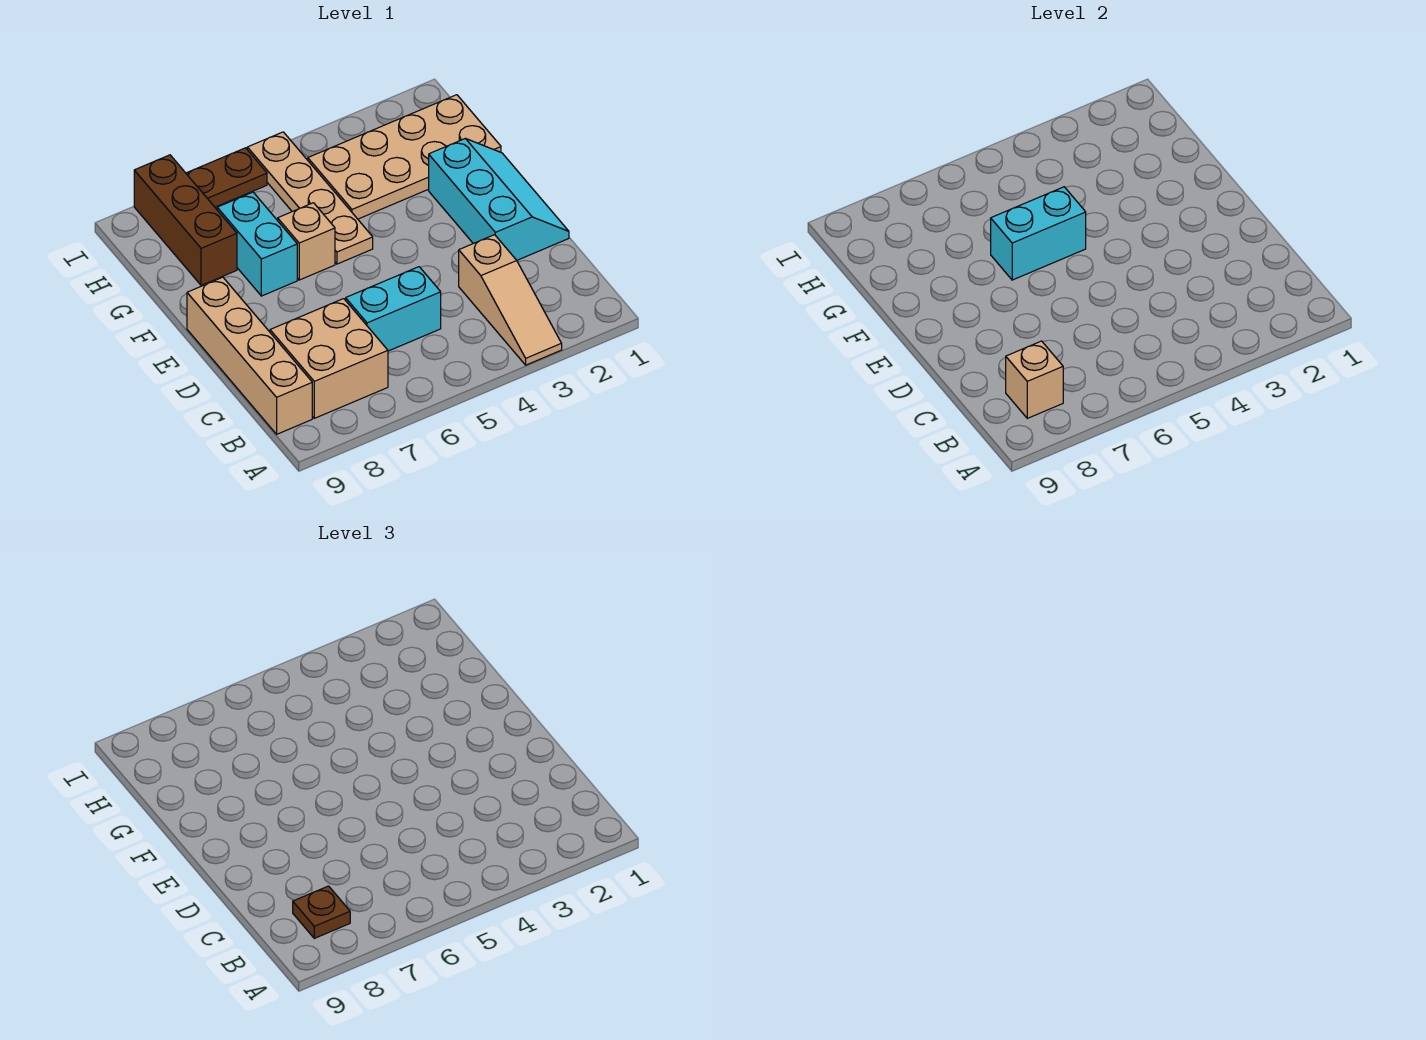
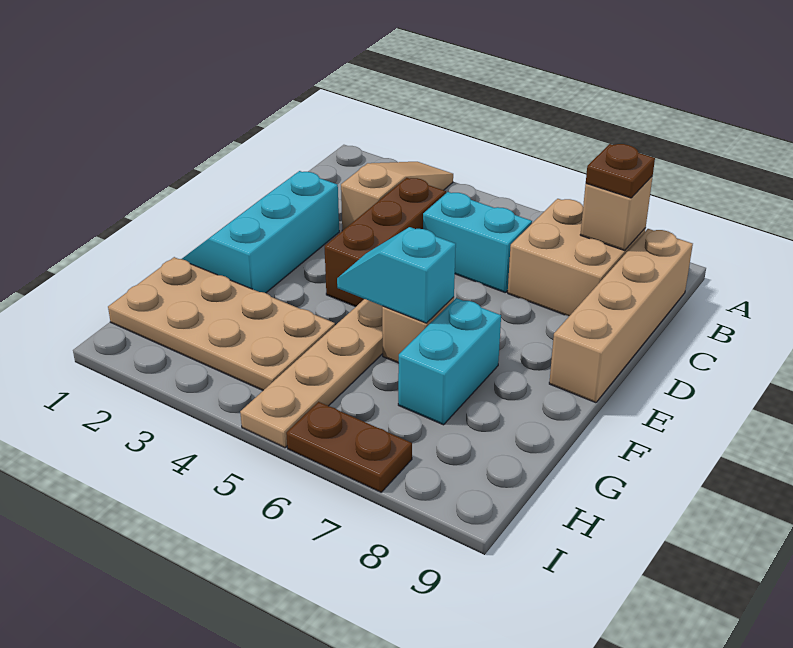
cyan brick F5:F6 level 2 -> cyan slope F5:F6 level 2 top 6
brown brick G8:I8 level 1 -> brown brick C4:E4 level 1

